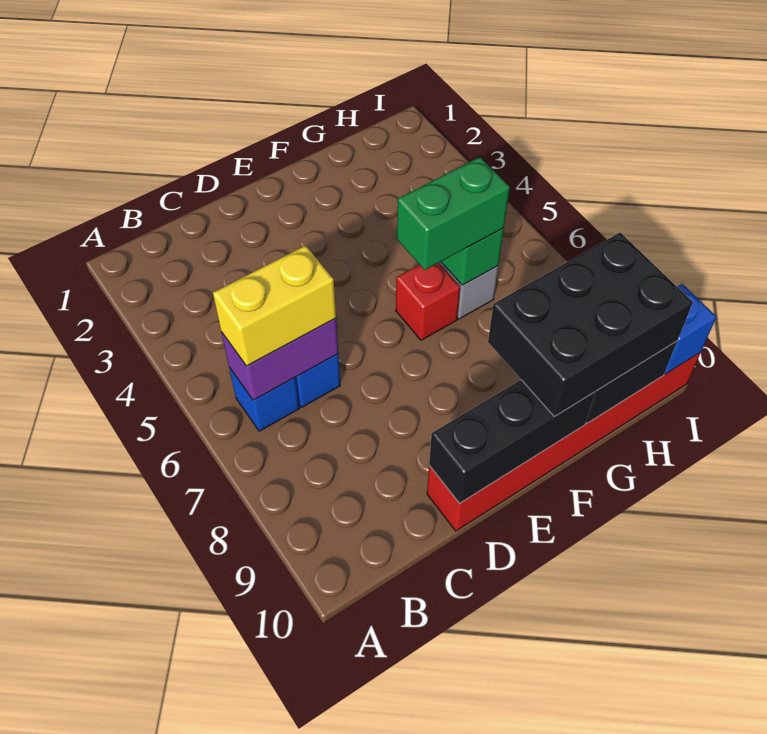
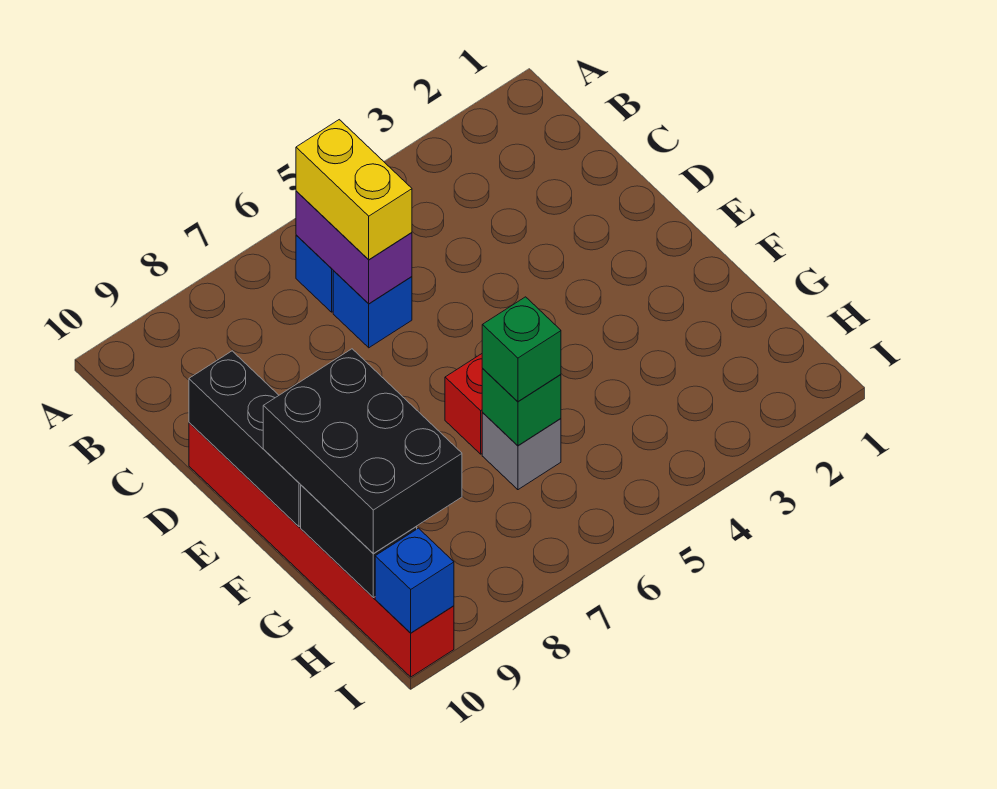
green brick F6:G6 level 3 -> green brick G6 level 3

